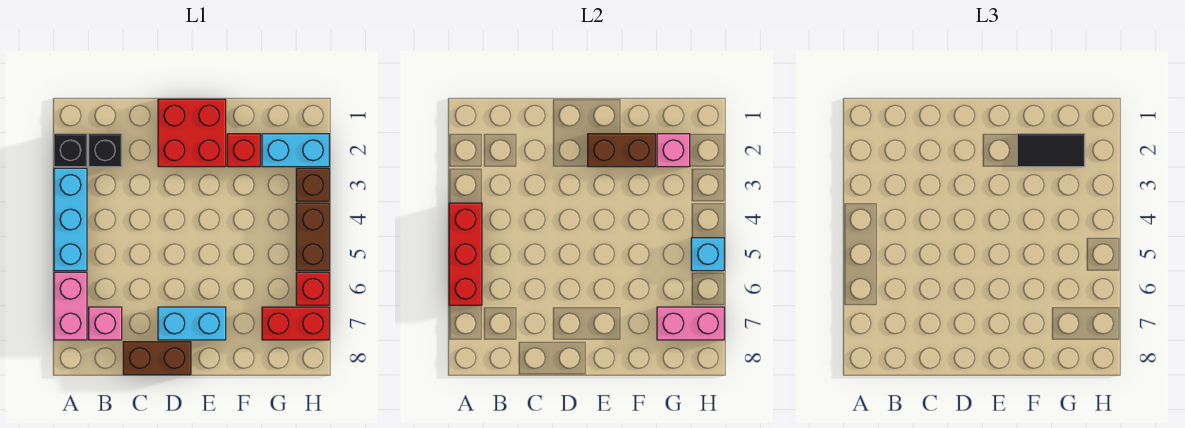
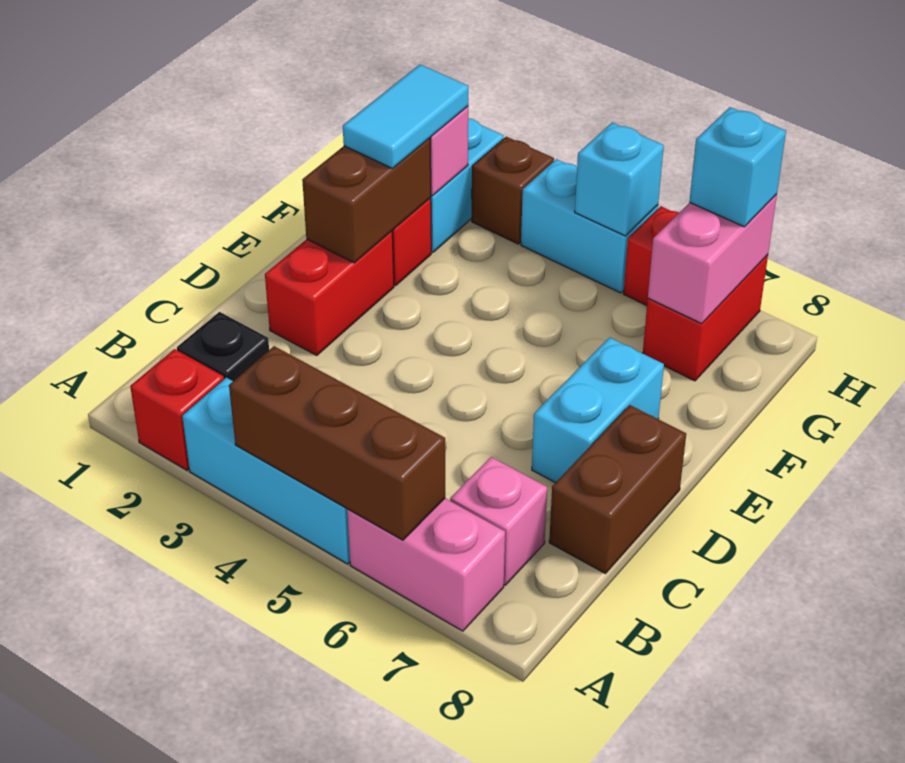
black brick A2 level 1 -> red brick A2 level 1
red brick A4:A6 level 2 -> brown brick A4:A6 level 2
red brick D1:E2 level 1 -> red brick D2:E2 level 1
black tile F2:G2 level 3 -> cyan tile F2:G2 level 3
brown brick H4:H5 level 1 -> cyan brick H4:H5 level 1
none -> cyan brick H7 level 3

